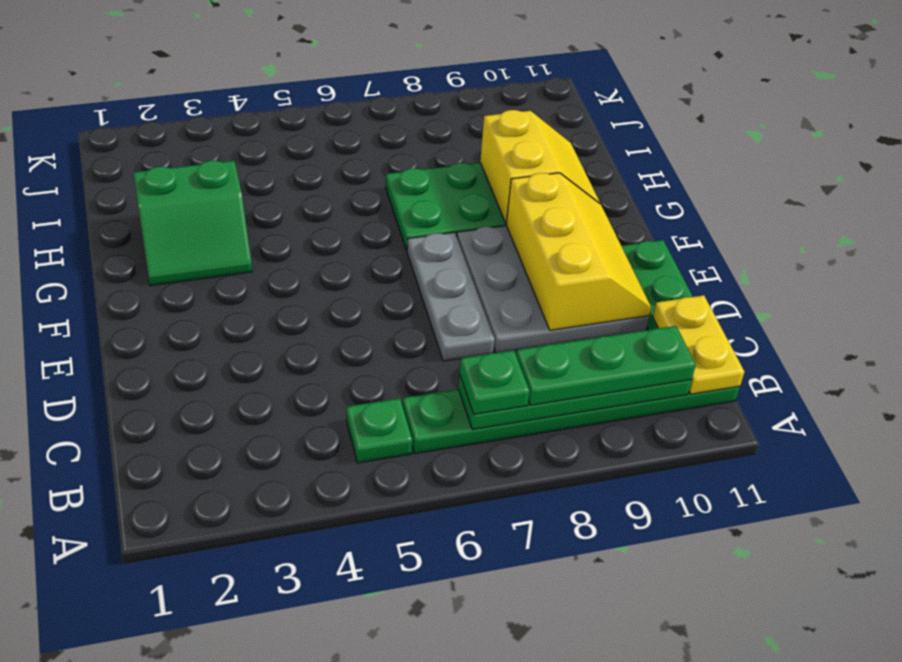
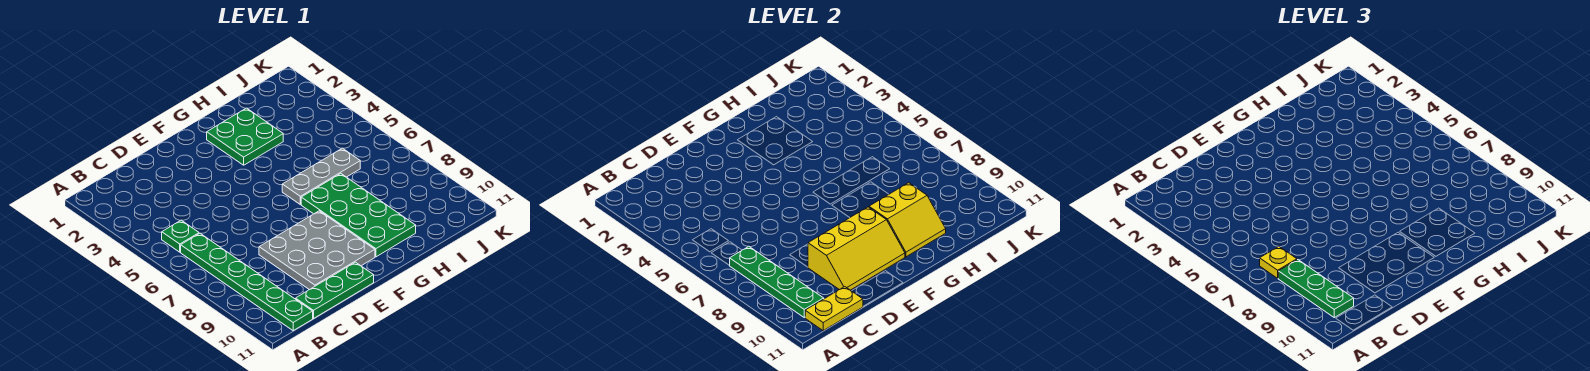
green plate B7 level 3 -> yellow plate B7 level 3
grey plate D7:F7 level 1 -> grey plate G6:I6 level 1
green slope G2:H3 level 1 top H -> green plate G2:H3 level 1

